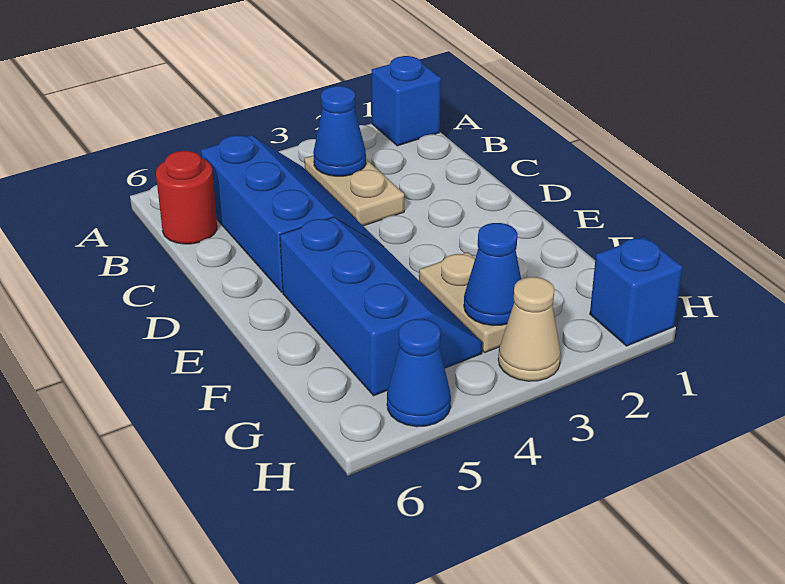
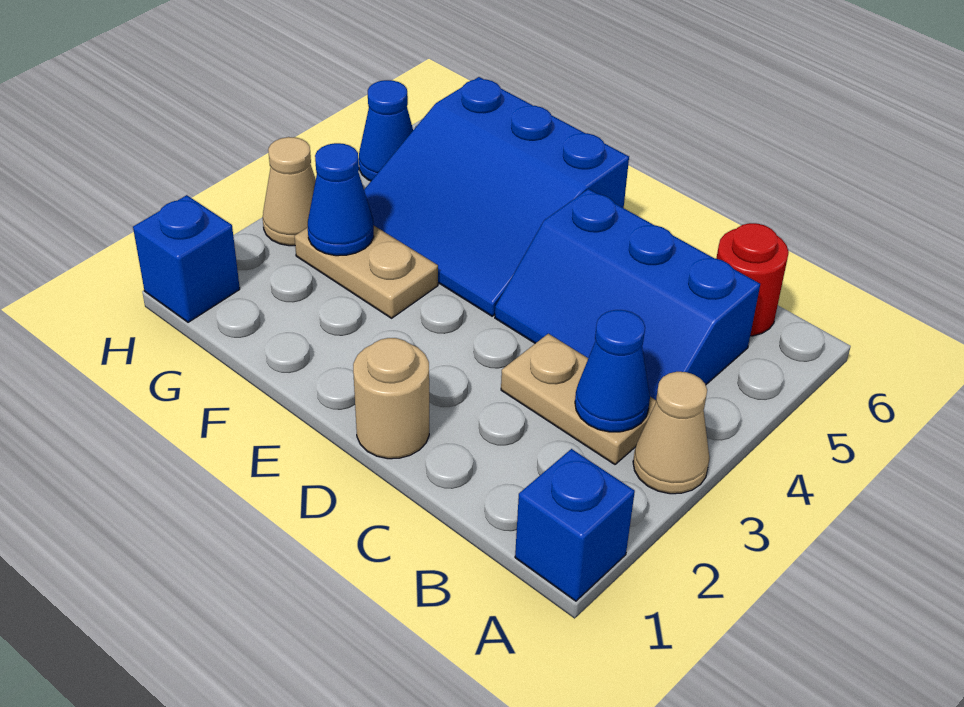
none -> tan cone A3 level 1
none -> tan round brick D1 level 1
blue slope E4:G5 level 1 top 5 -> blue slope E4:G6 level 1 top 6

